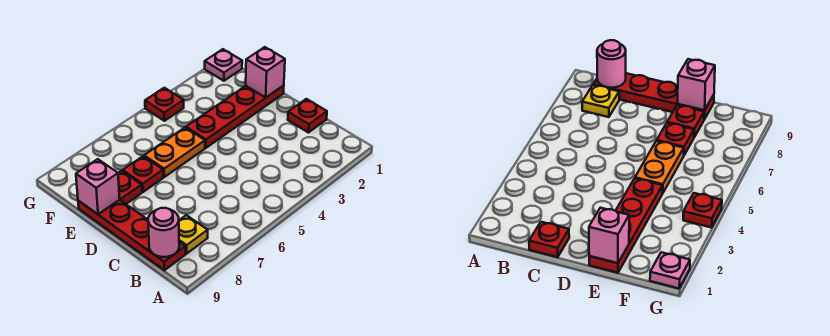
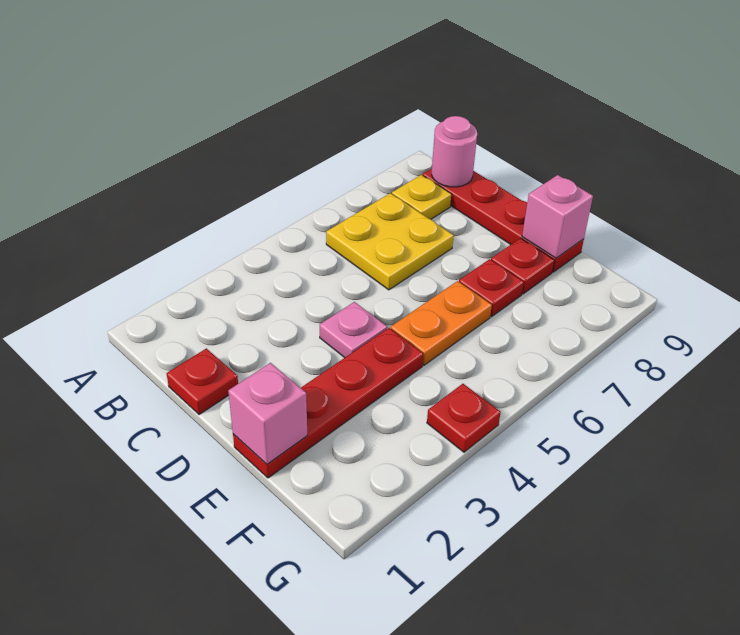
none -> yellow plate B6:C7 level 1
pink plate G1 level 1 -> pink plate D4 level 1

